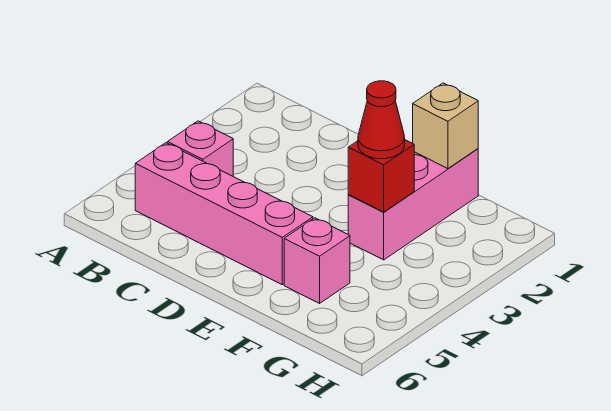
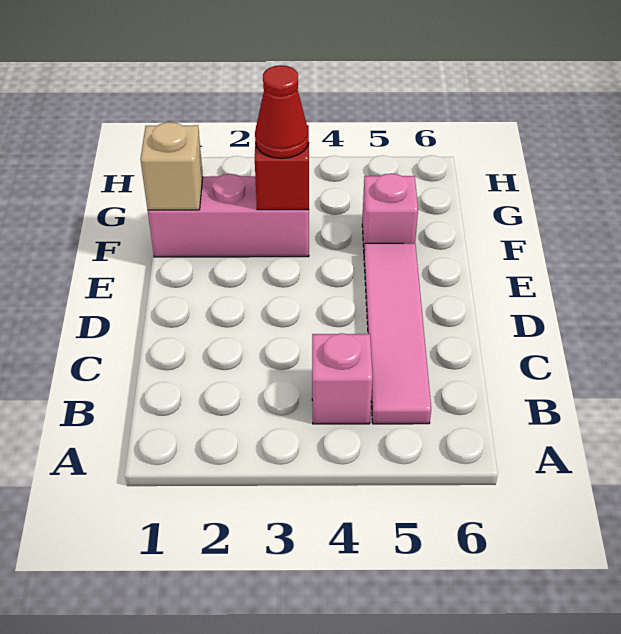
pink brick B5:E5 level 1 -> pink tile B5:E5 level 1

